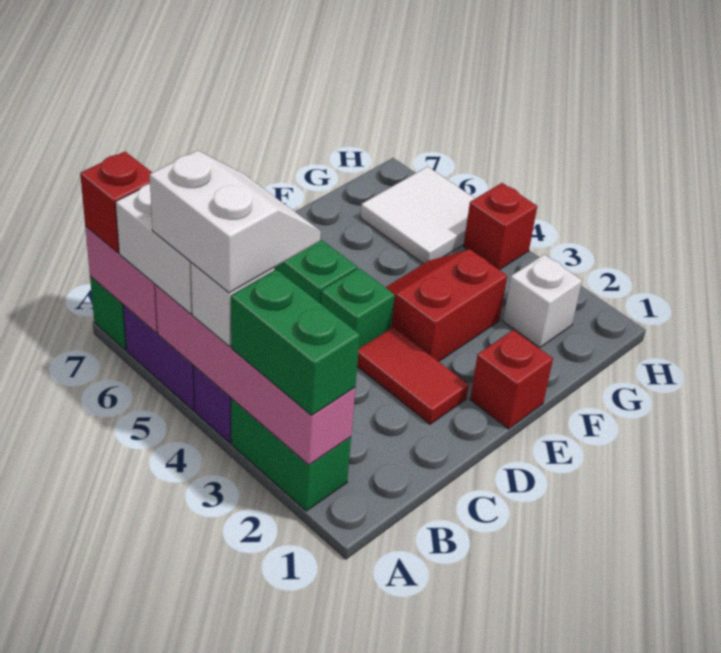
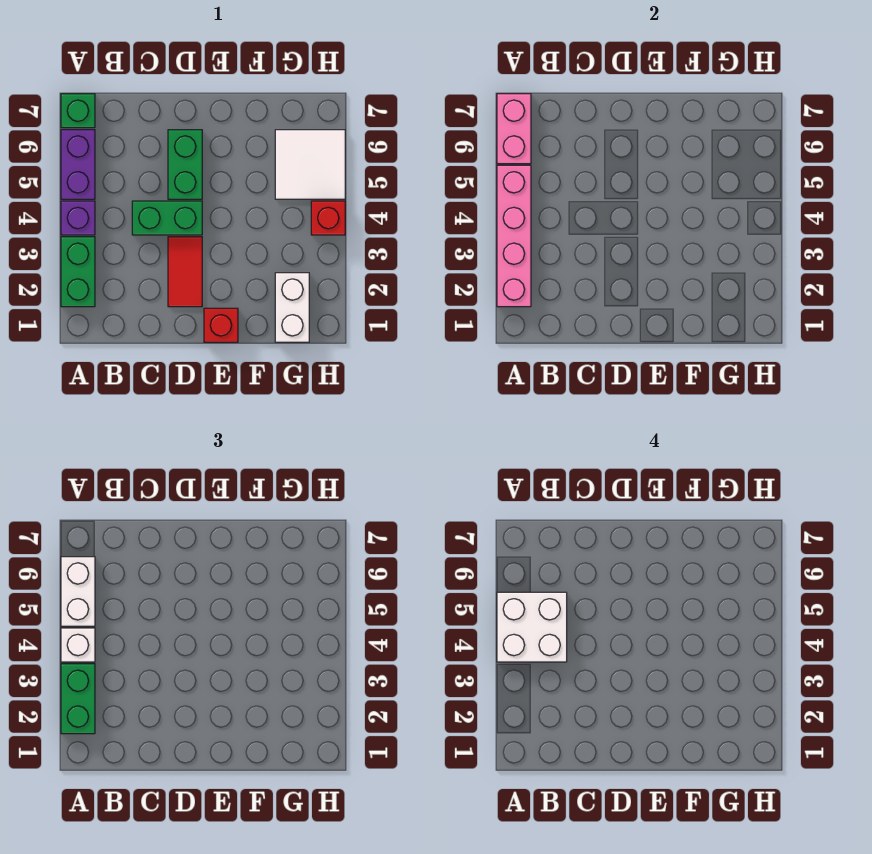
white slope A4:B5 level 4 top A -> white brick A4:B5 level 4
red brick A7 level 3 -> none
green brick D4 level 1 -> green brick C4:D4 level 1
red slope E3:F4 level 1 top 3 -> none
white brick G2 level 1 -> white brick G1:G2 level 1

